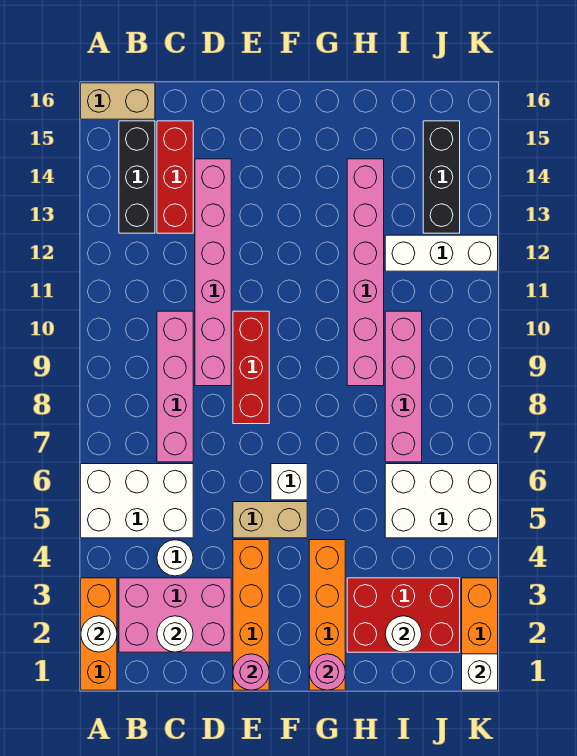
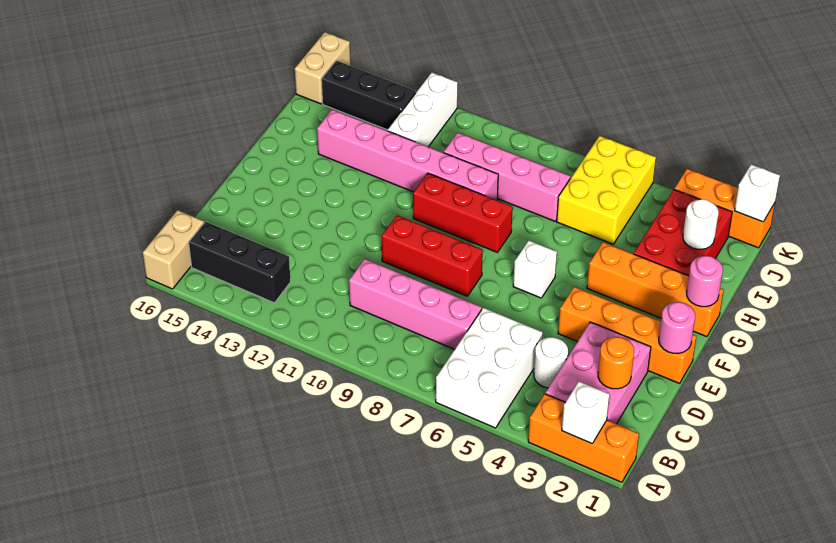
white round brick A2 level 2 -> white brick A2 level 2
white round brick C2 level 2 -> orange round brick C2 level 2
red brick C13:C15 level 1 -> red brick G8:G10 level 1
pink brick D9:D14 level 1 -> none
tan brick E5:F5 level 1 -> tan brick J16:K16 level 1
white brick I5:K6 level 1 -> yellow brick I5:K6 level 1

